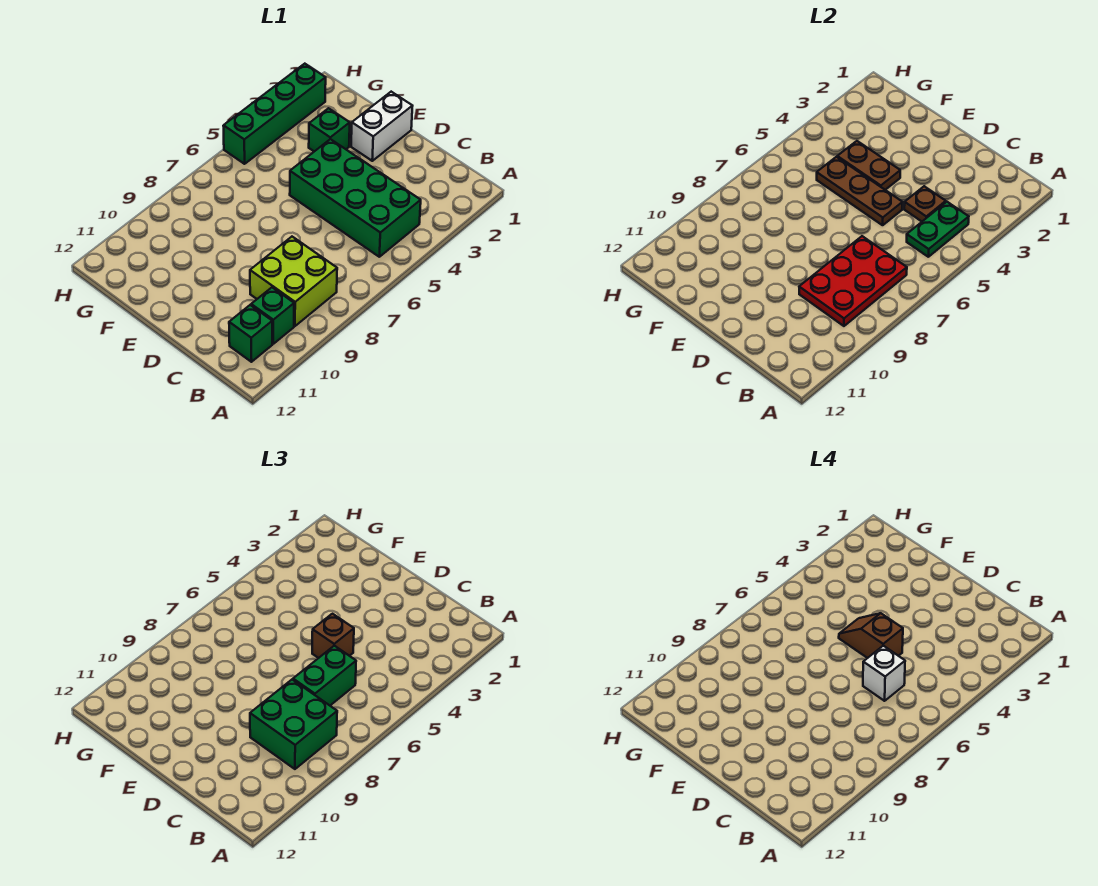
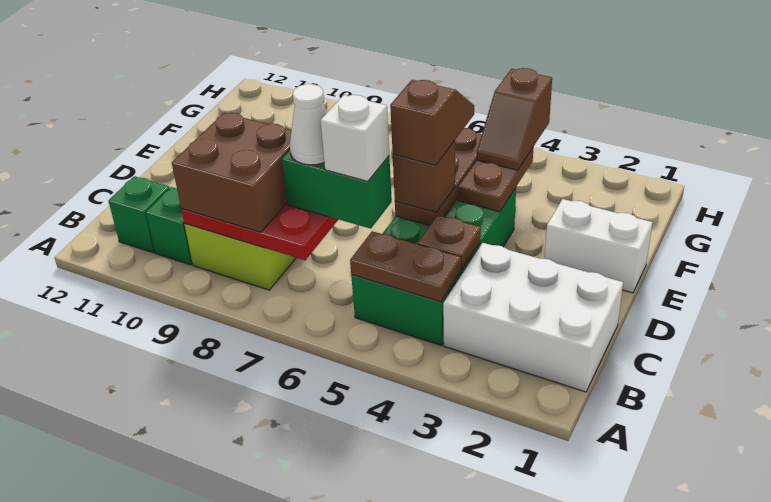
none -> white brick B1:C3 level 1
green plate B4:B5 level 2 -> brown plate B4:B5 level 2
green brick B8:C9 level 3 -> brown brick B8:C9 level 3
none -> white cone C7 level 4
green brick F3 level 1 -> none
none -> brown slope F4:G4 level 3 top G
green brick H2:H5 level 1 -> none

